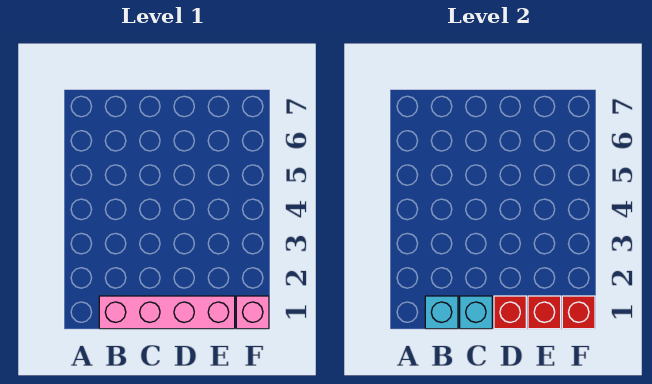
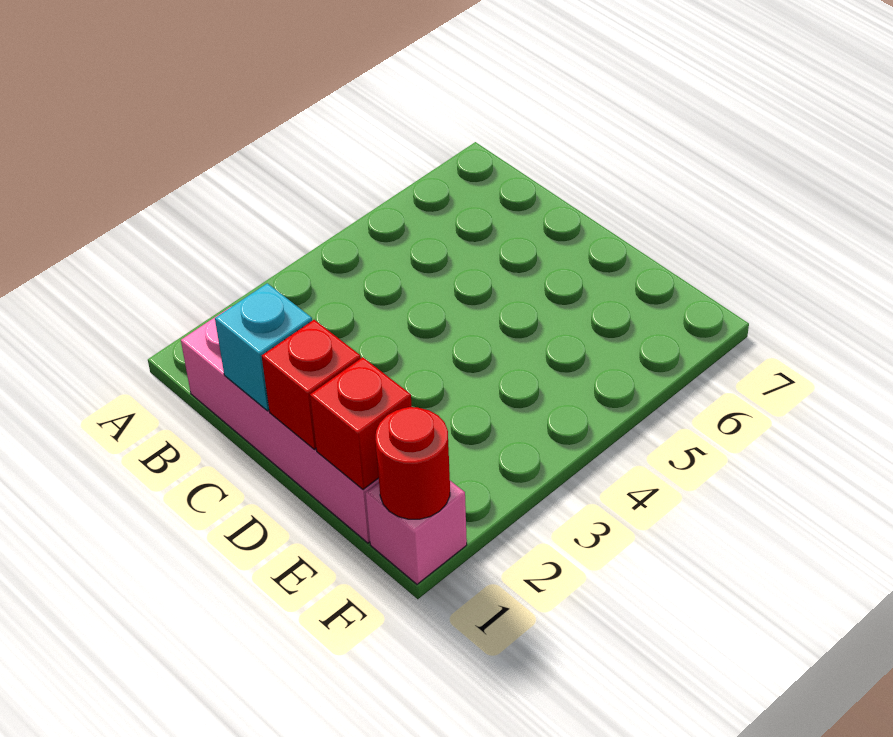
cyan brick B1 level 2 -> none
red brick F1 level 2 -> red round brick F1 level 2

